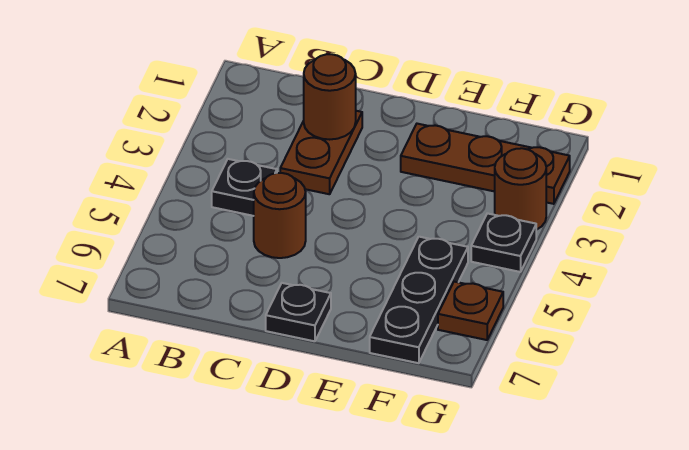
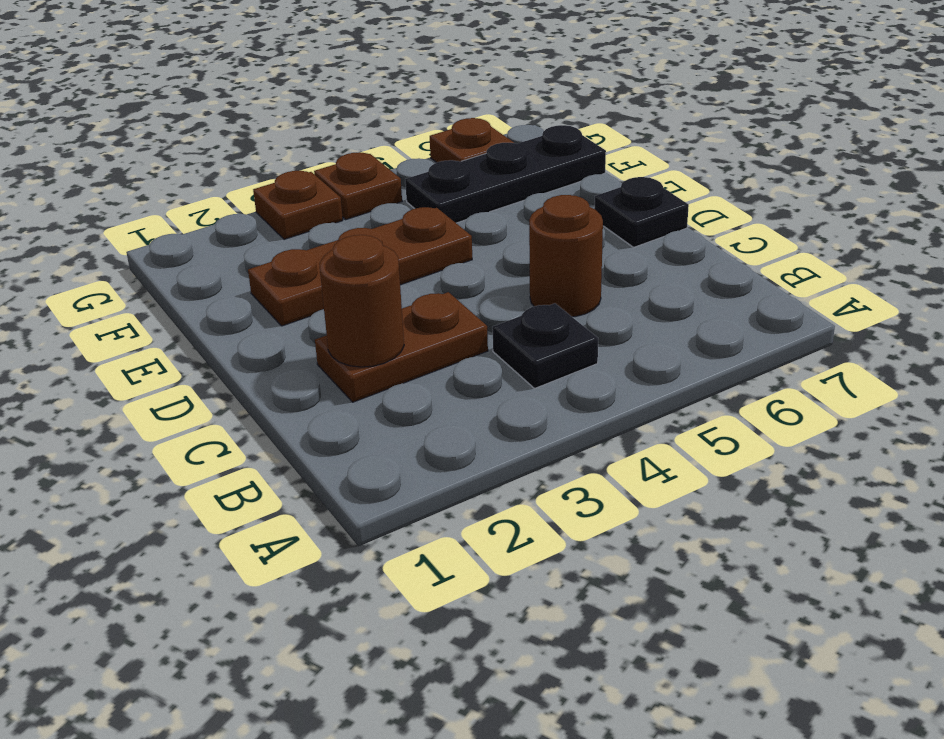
brown plate E2:G2 level 1 -> brown plate E2:E4 level 1
brown round brick G3 level 1 -> brown plate G3 level 1
black plate G4 level 1 -> brown plate G4 level 1

